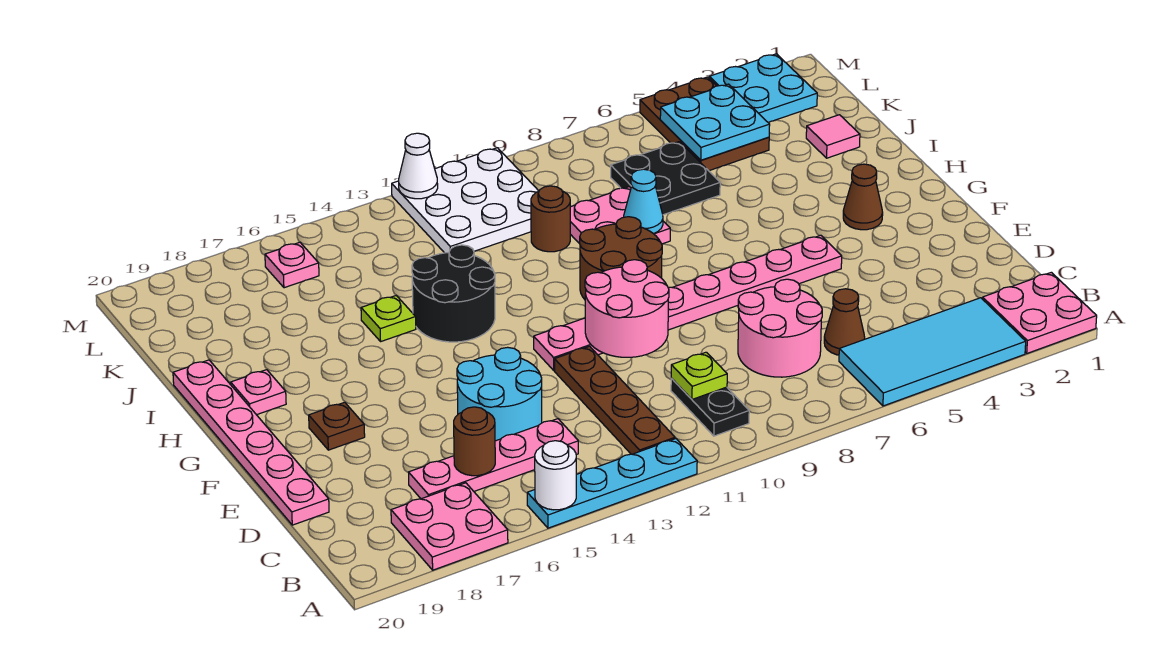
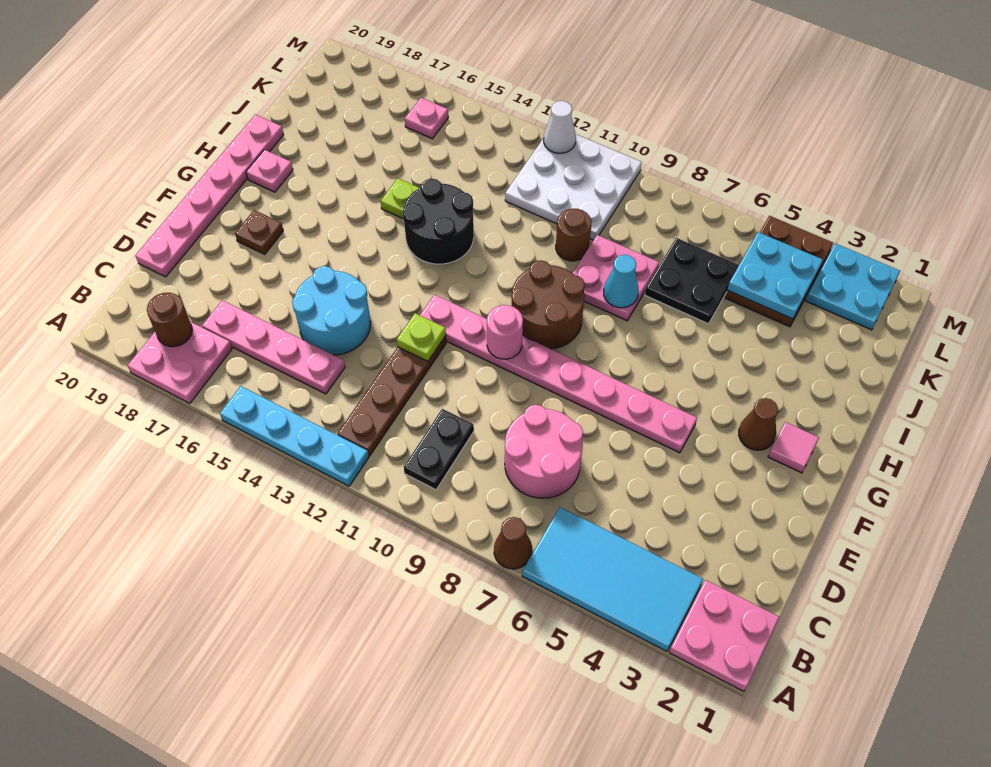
white round brick A15 level 2 -> none
brown cone C6 level 1 -> brown cone A7 level 1
lime plate C10 level 2 -> lime plate E12 level 2
brown round brick C16 level 2 -> brown round brick B18 level 2
pink round brick E10:F11 level 2 -> pink round brick F10 level 2
pink tile J2 level 1 -> pink tile G2 level 1

